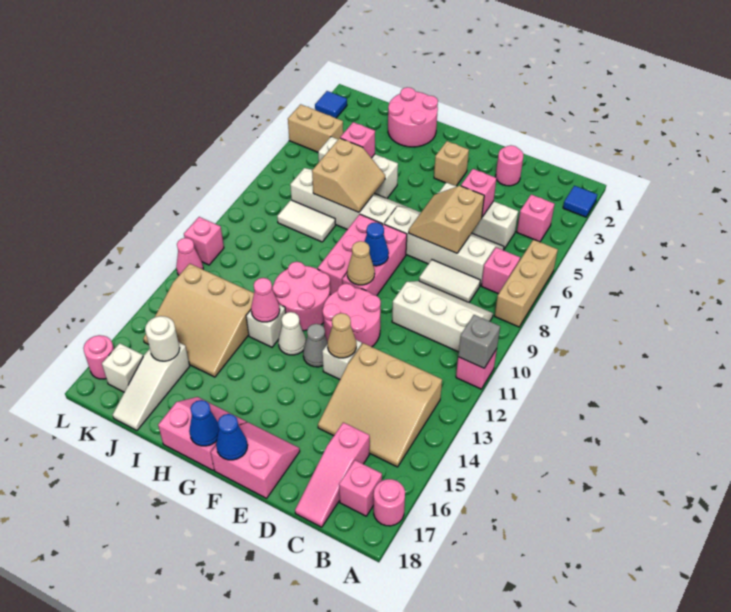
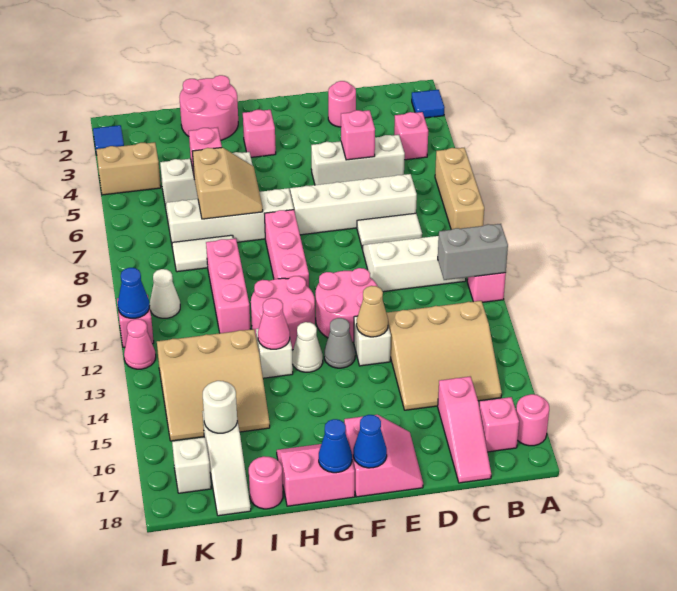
grey brick A11 level 2 -> grey brick A11:B11 level 2
pink brick B7 level 1 -> pink brick G3 level 1
tan slope D6:E7 level 2 top D -> none
pink slope E17:F18 level 1 top 18 -> pink slope E17:F18 level 1 top F
tan brick F3 level 1 -> none
pink brick F8:F10 level 1 -> pink brick I9:I11 level 1
blue cone F9 level 2 -> blue cone L11 level 2
tan cone F10 level 2 -> none
none -> white cone K10 level 1
pink round brick L17 level 1 -> pink round brick I18 level 1

